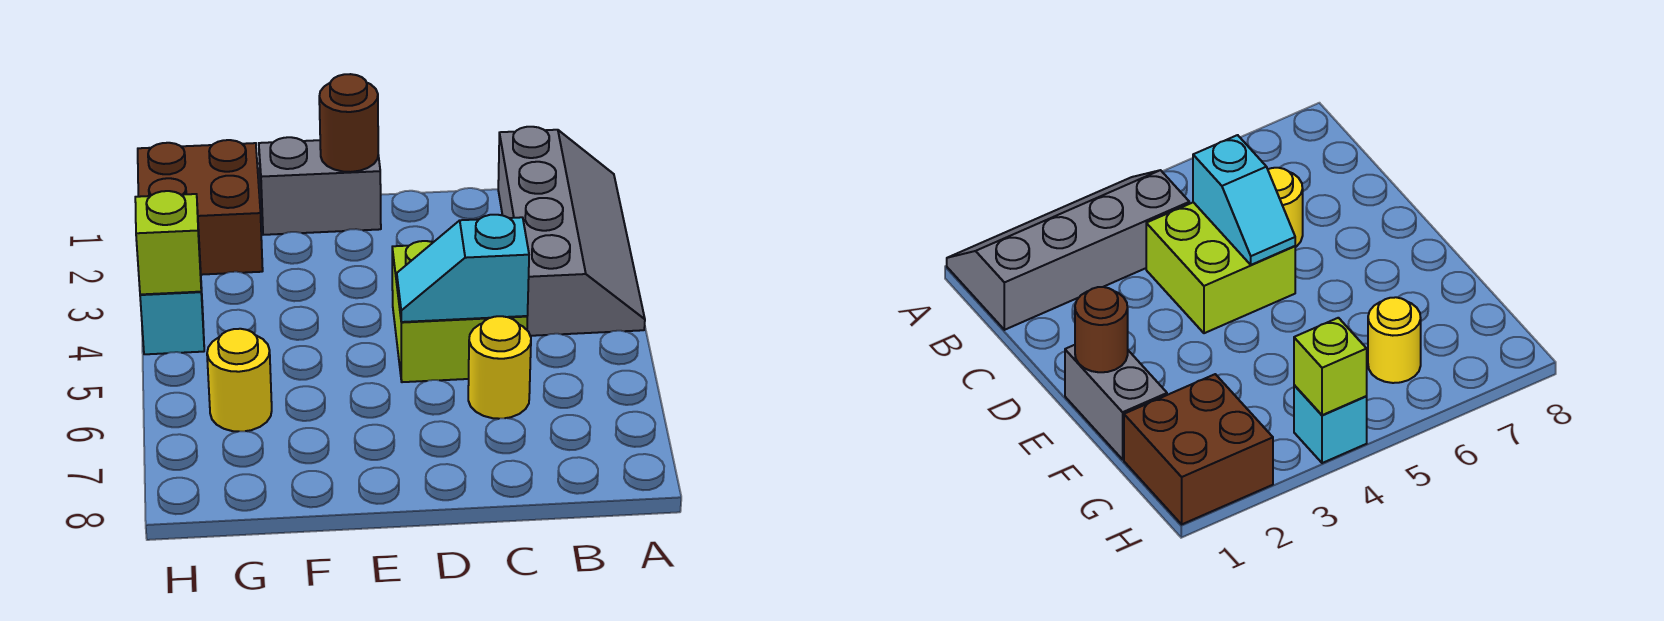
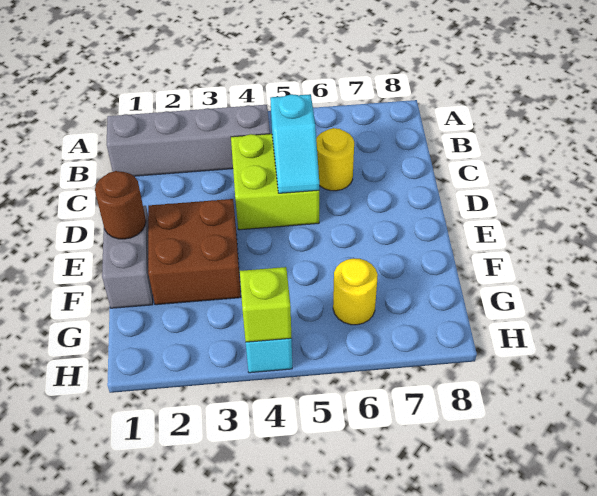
brown brick G1:H2 level 1 -> brown brick E2:F3 level 1

